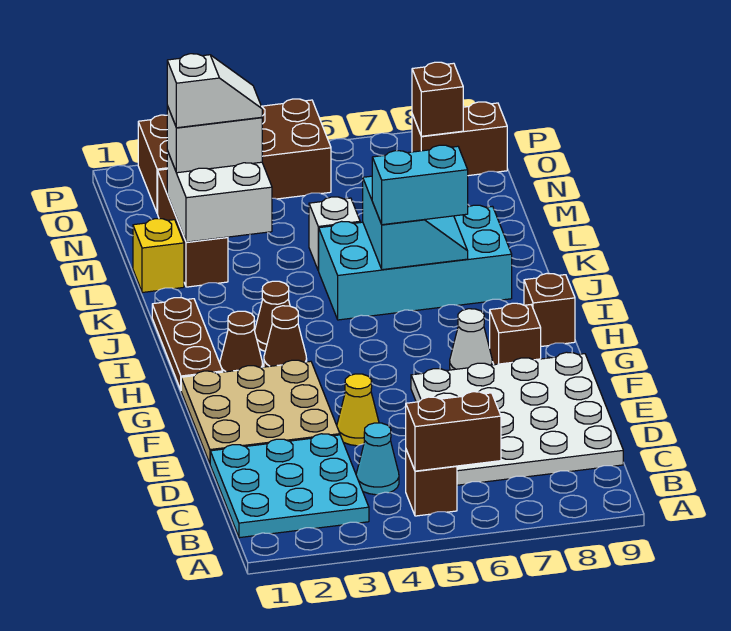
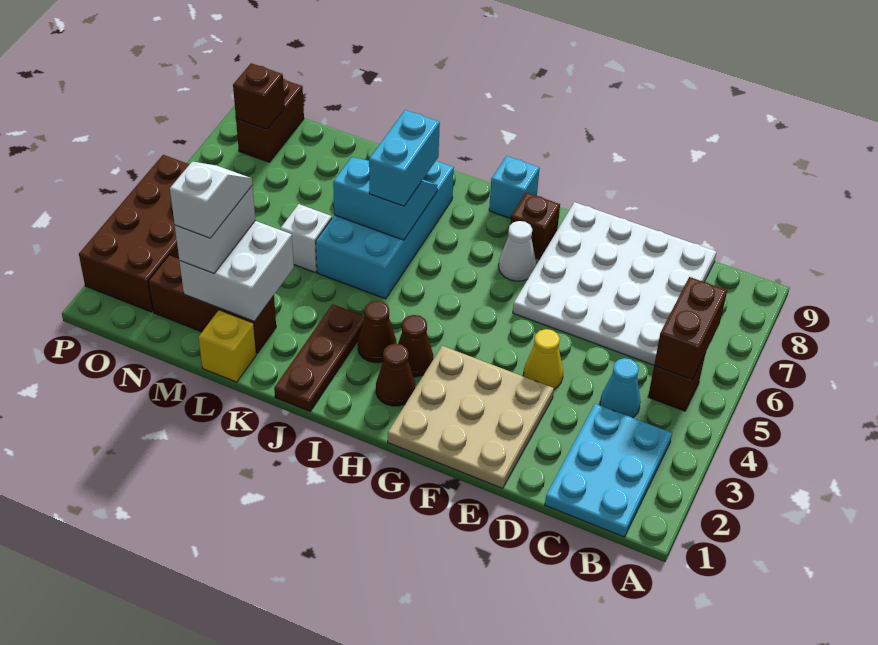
cyan plate B1:D3 level 1 -> cyan plate B1:C3 level 1
brown plate H1:J1 level 1 -> brown plate J1:J3 level 1
brown brick H9 level 1 -> cyan brick H9 level 1

